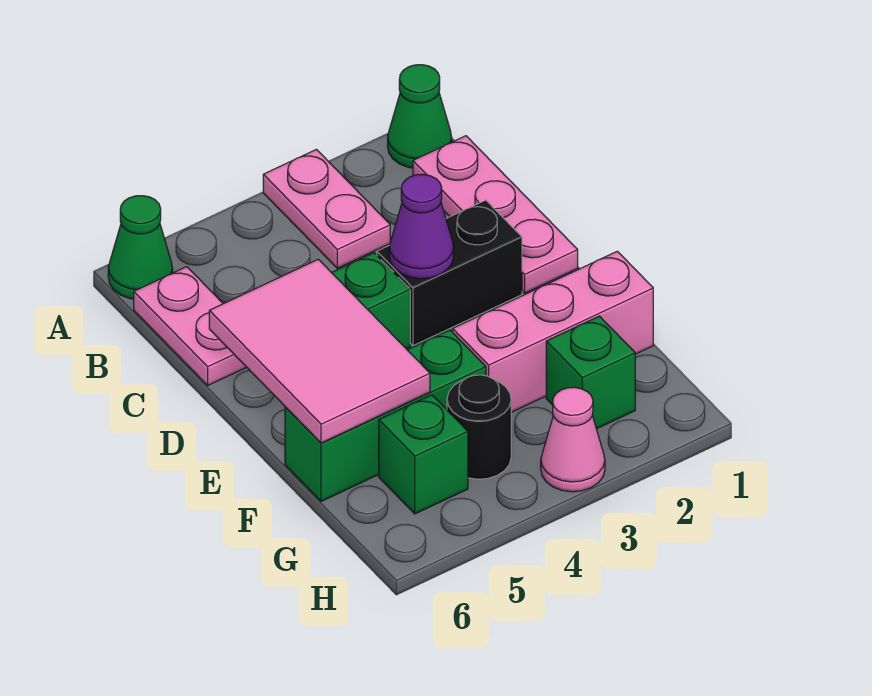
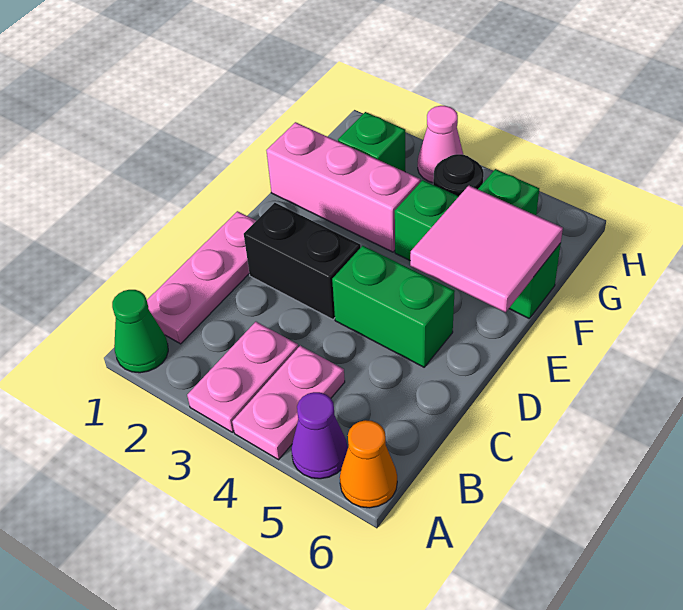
green cone A6 level 1 -> orange cone A6 level 1
pink plate B6:C6 level 1 -> pink plate A4:B4 level 1
purple cone D3 level 2 -> purple cone A5 level 1
pink tile D5:F6 level 2 -> pink tile E5:F6 level 2

